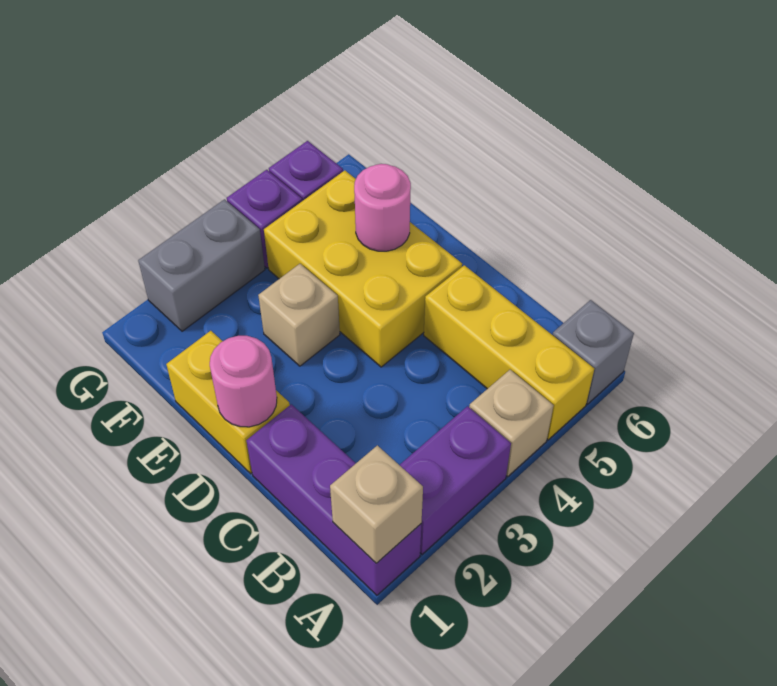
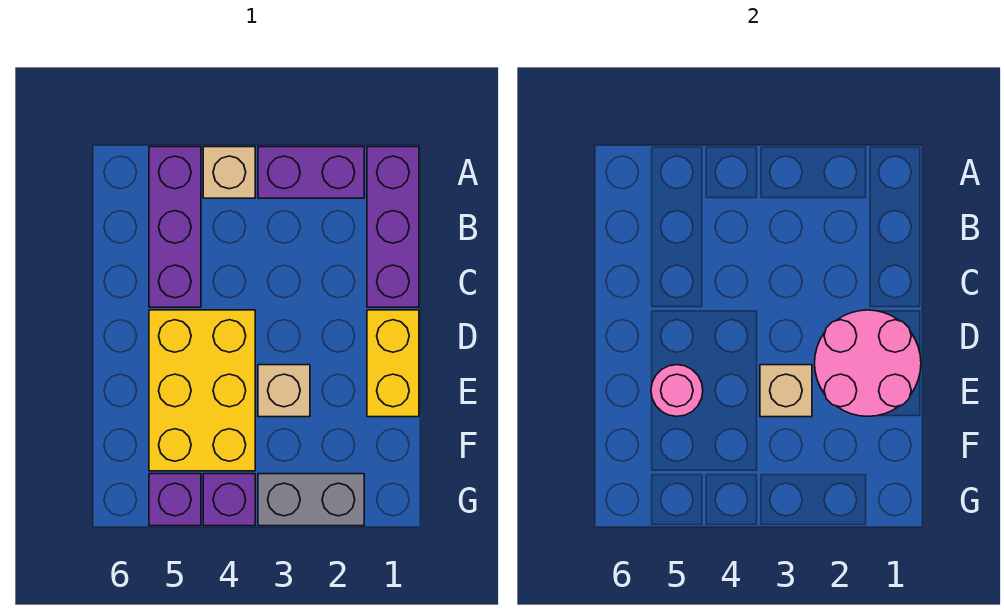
tan brick A1 level 2 -> tan brick E3 level 2
yellow brick A5:C5 level 1 -> purple brick A5:C5 level 1
grey brick A6 level 1 -> none
pink round brick D1 level 2 -> pink round brick D1:E2 level 2

